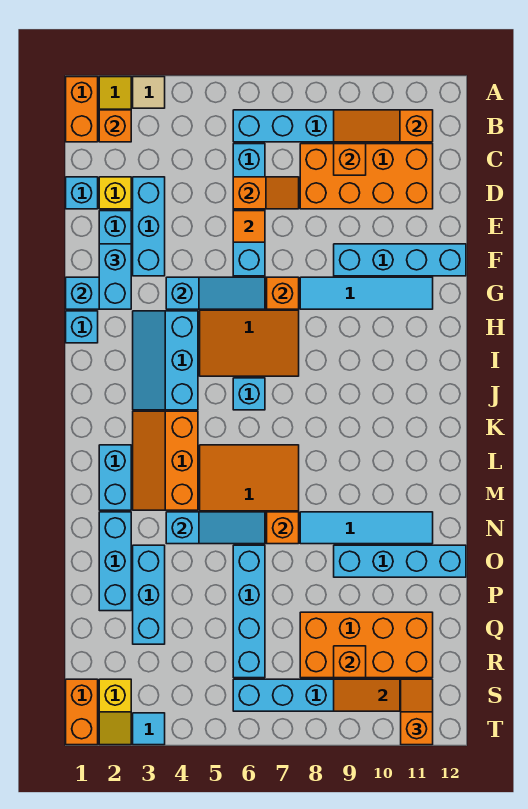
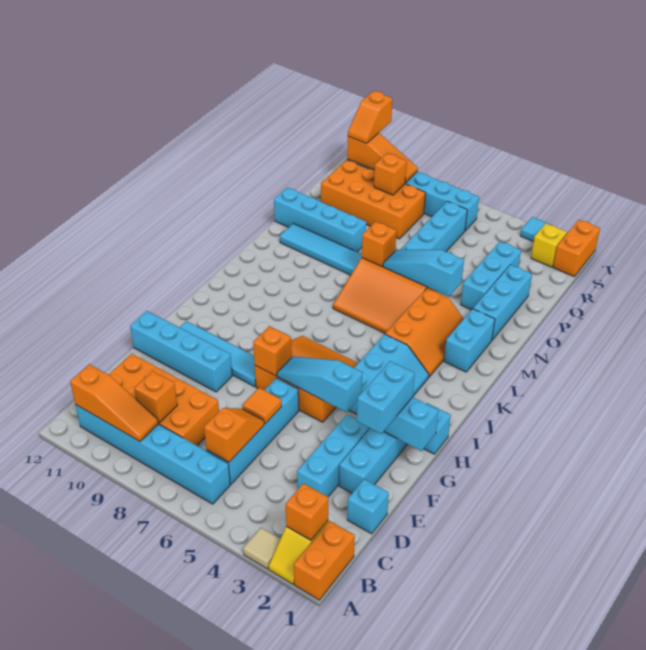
yellow brick D2 level 1 -> none
orange slope D6:D7 level 2 top 6 -> orange slope C6:D6 level 2 top C
cyan brick J6 level 1 -> none

